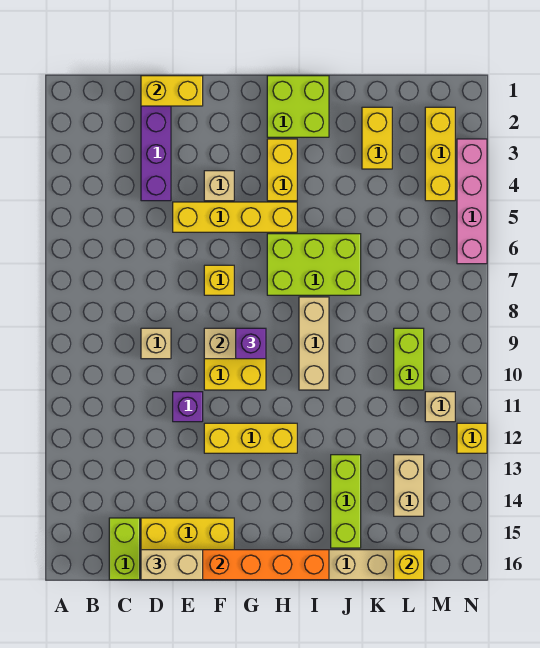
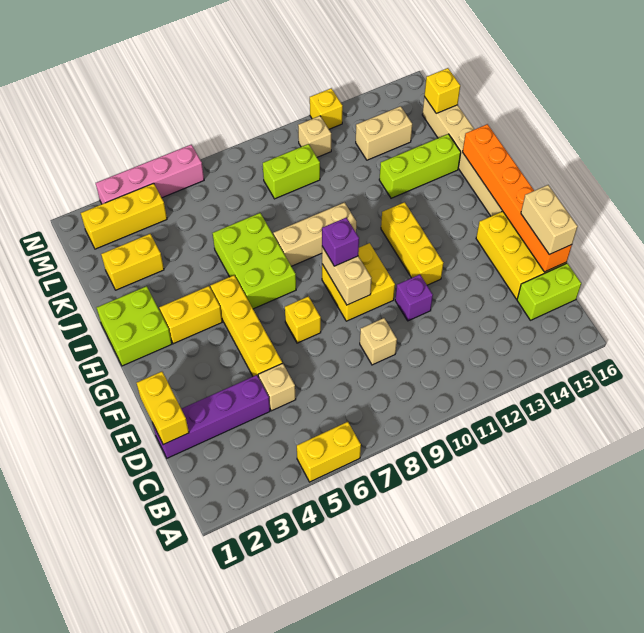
none -> yellow brick A5:A6 level 1
tan brick F4 level 1 -> tan brick D5 level 1

